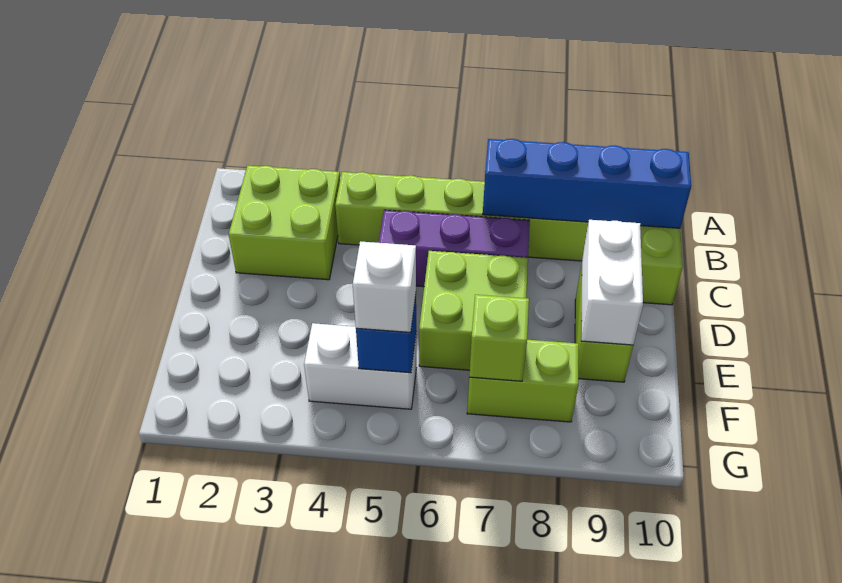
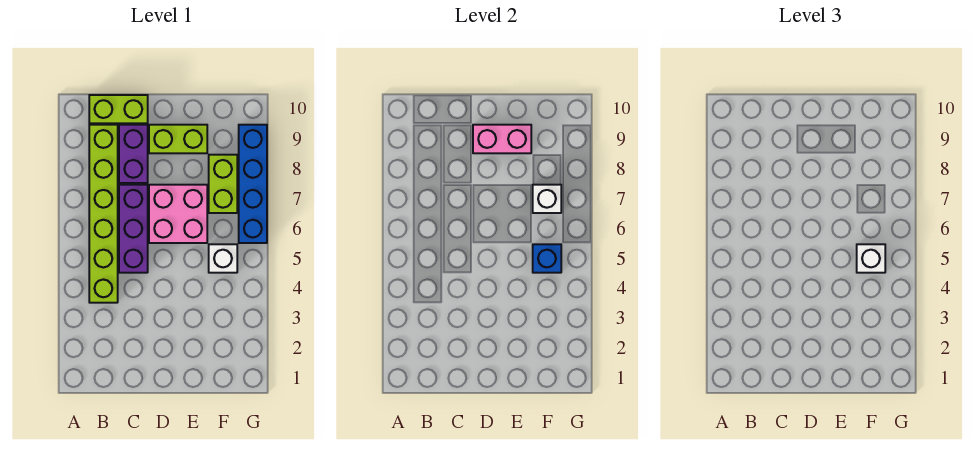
lime brick B2:C3 level 1 -> none
blue brick B7:B10 level 2 -> blue brick G6:G9 level 1
none -> purple brick C8:C9 level 1
lime brick D6:E7 level 1 -> pink brick D6:E7 level 1
white brick D9:E9 level 2 -> pink brick D9:E9 level 2
white brick F4:F5 level 1 -> white brick F5 level 1
lime brick F7 level 2 -> white brick F7 level 2

